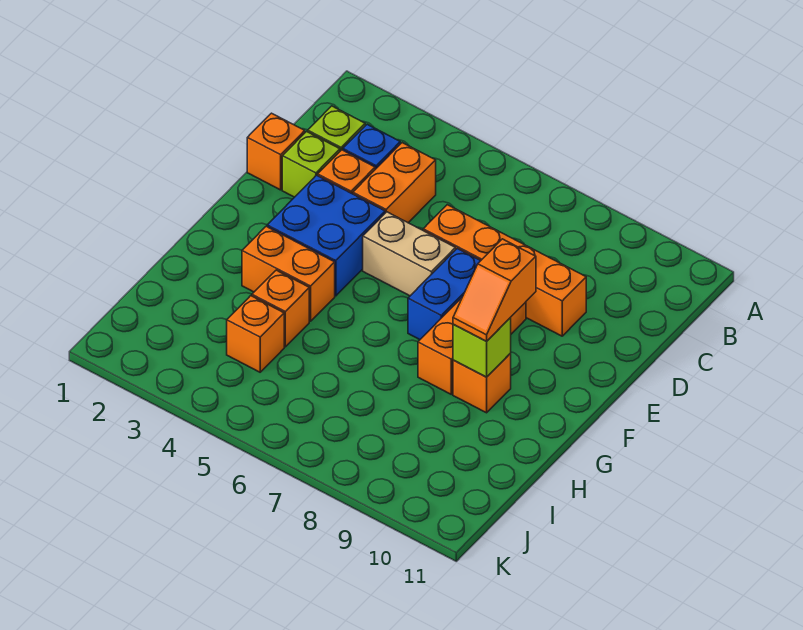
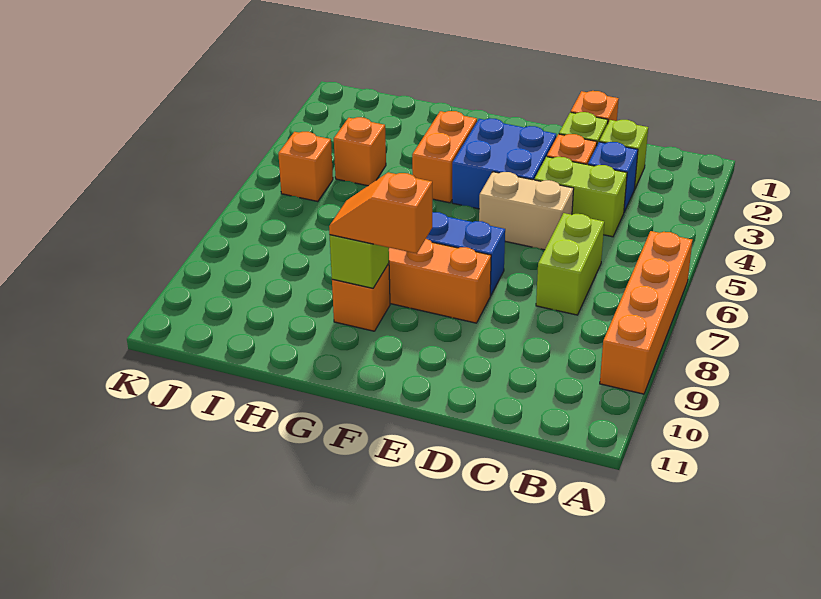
orange brick C4:D4 level 1 -> lime brick C4:D4 level 1
none -> lime brick C6:C7 level 1
orange brick D6:D9 level 1 -> orange brick A6:A9 level 1
tan brick E5:E6 level 1 -> tan brick D5:E5 level 1
orange brick H4 level 1 -> orange brick J5 level 1

